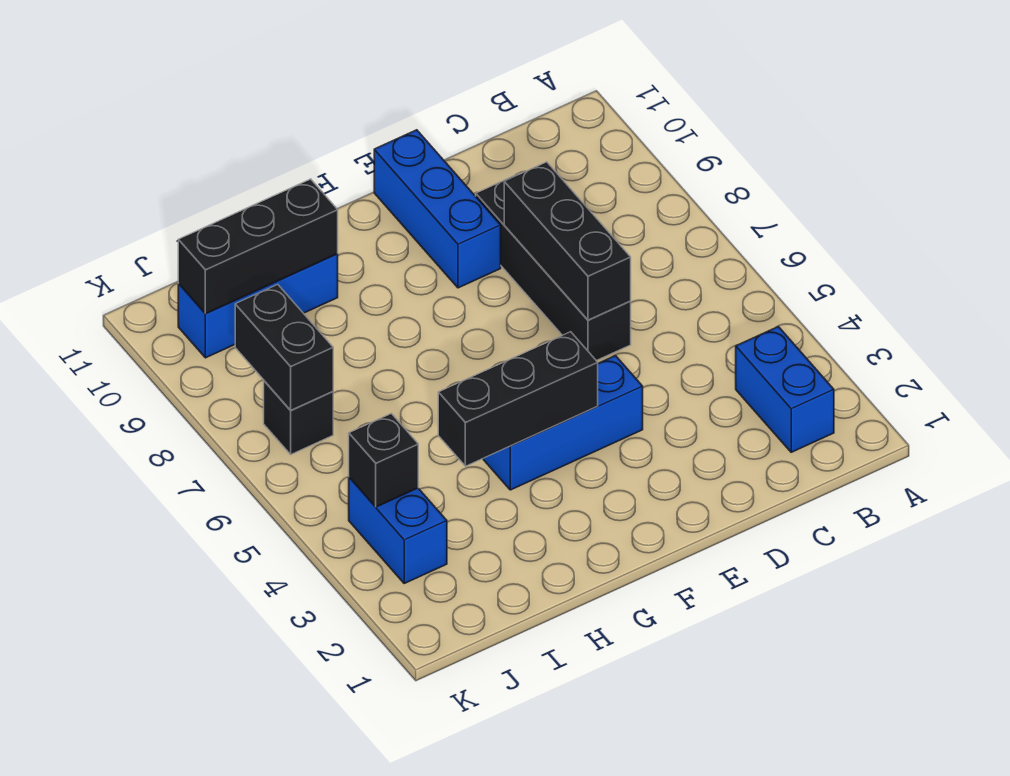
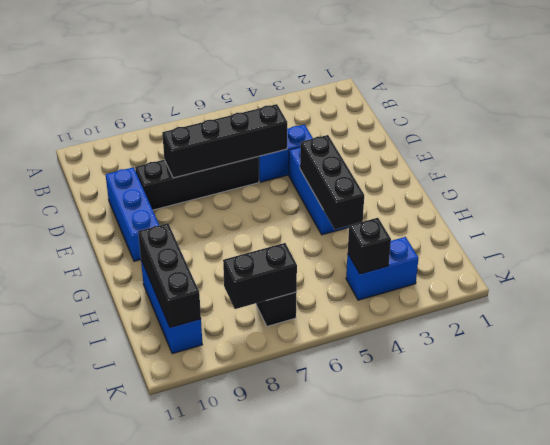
blue brick B2:B3 level 1 -> blue brick D4:D5 level 1
black brick D6:D8 level 2 -> black brick D5:D8 level 2
blue brick E9:E11 level 1 -> blue brick D10:F10 level 1

